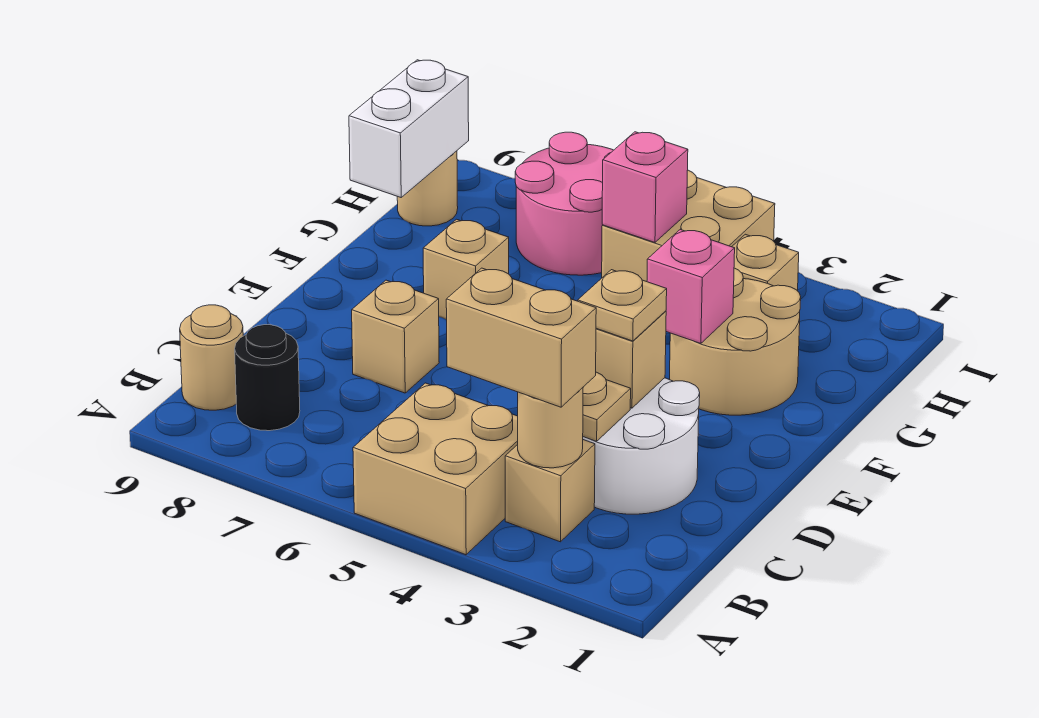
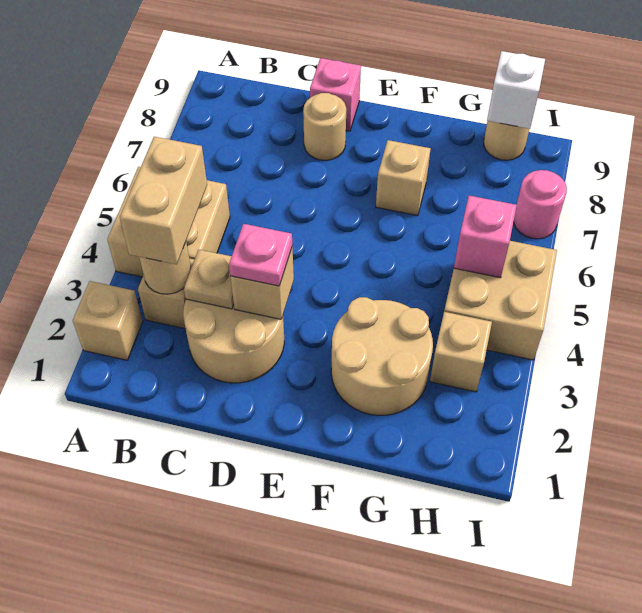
black round brick B8 level 1 -> none
tan round brick B9 level 1 -> tan round brick D8 level 1
white round brick C2:D3 level 1 -> tan round brick C2:D3 level 1
tan plate D3 level 3 -> pink plate D3 level 3
tan brick D7 level 1 -> tan brick A2 level 1
pink brick F3 level 2 -> pink brick D9 level 1
white brick G9:H9 level 2 -> white brick H9 level 2
pink round brick H6:I7 level 1 -> pink round brick I7 level 1

